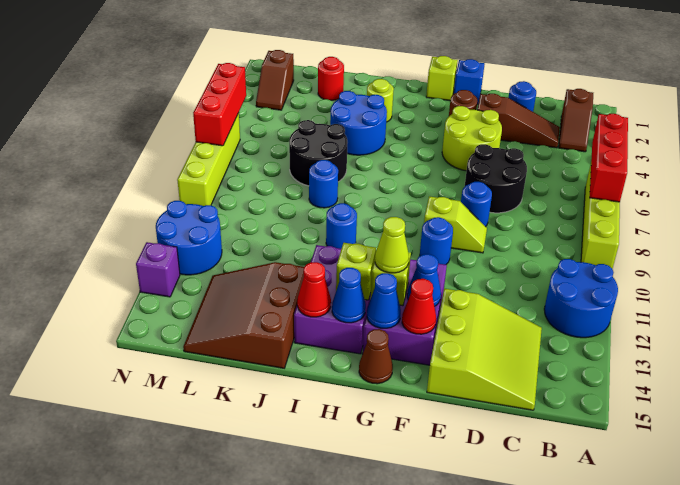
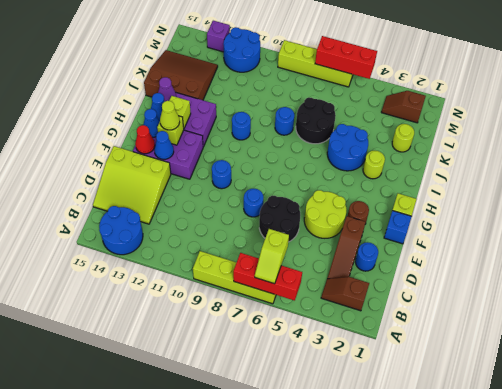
blue round brick A11:B12 level 1 -> blue round brick A13:B14 level 1
lime slope E9:F9 level 1 top F -> lime slope A6:B6 level 3 top B
brown cone G15 level 1 -> none
red cone I14 level 2 -> purple cone I14 level 2
red round brick K2 level 1 -> lime round brick K2 level 1

